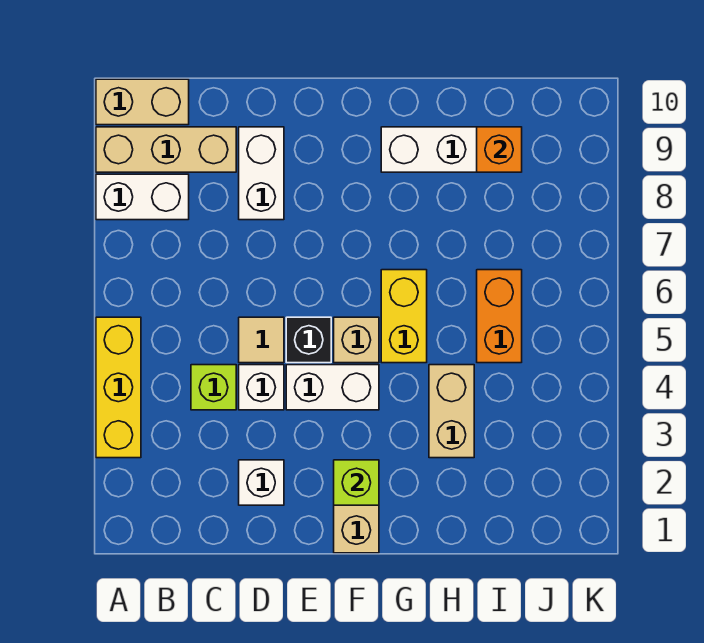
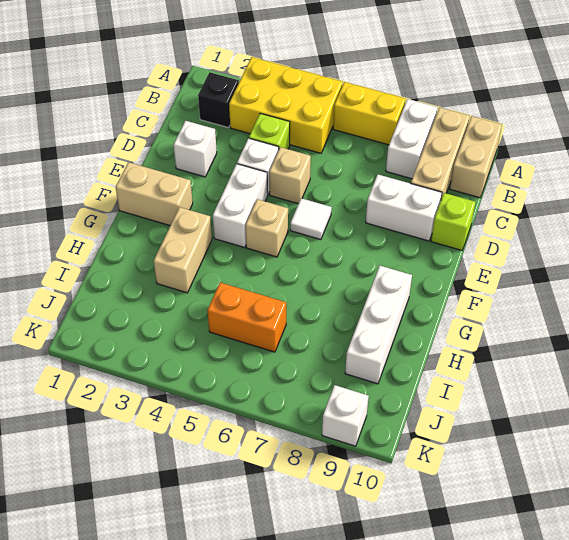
yellow brick A3:A5 level 1 -> yellow brick A3:B5 level 1
tan tile D5 level 1 -> tan brick D5 level 1
black brick E5 level 1 -> black brick B2 level 1
none -> white tile E6 level 1
lime brick F2 level 2 -> lime brick D10 level 1
yellow brick G5:G6 level 1 -> yellow brick A6:A7 level 1
tan brick H3:H4 level 1 -> tan brick G3:H3 level 1
orange brick I9 level 2 -> none
none -> white brick K9 level 1

